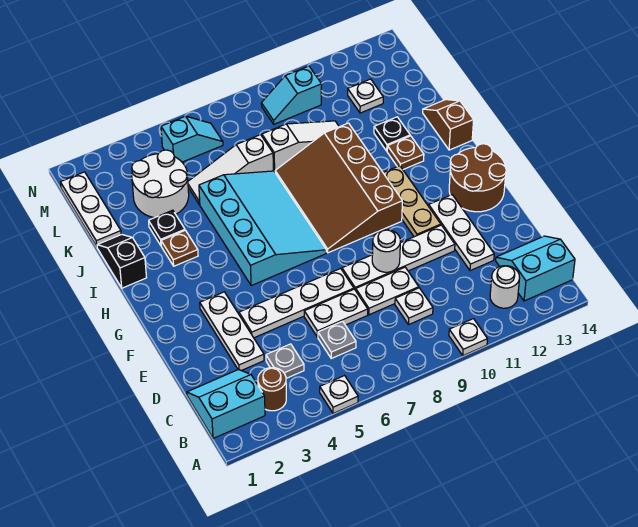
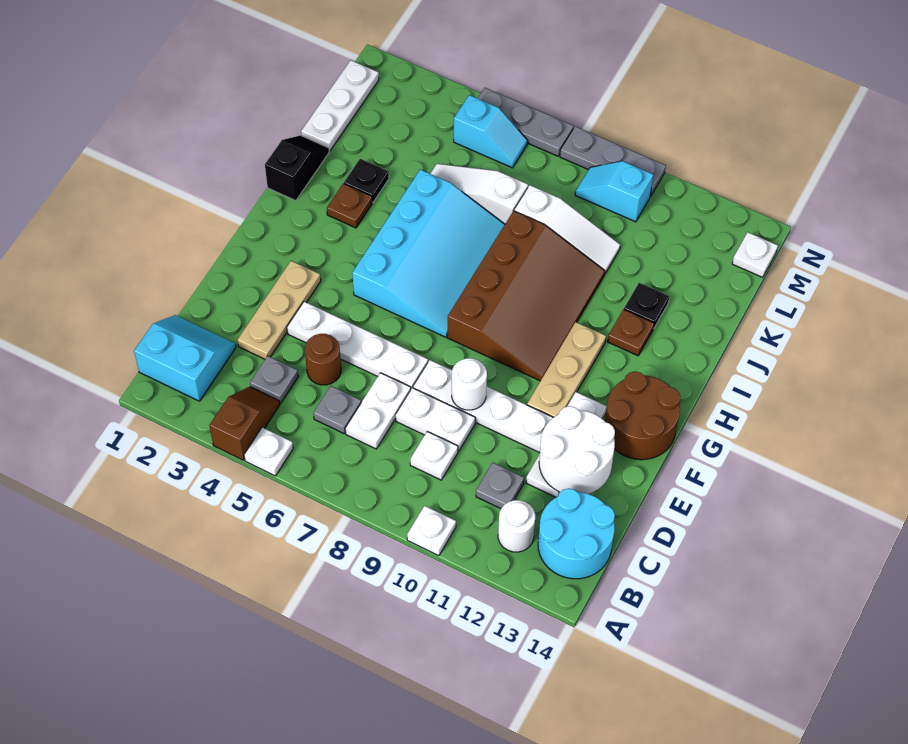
brown round brick B3 level 1 -> brown round brick D5 level 1
cyan slope B13:C14 level 1 top B -> cyan round brick B13:C14 level 1
none -> grey plate C11 level 1
white plate D3:F3 level 1 -> tan plate D3:F3 level 1
white plate D6:D7 level 1 -> white plate C7:D7 level 1
brown slope G8:J10 level 1 top 10 -> brown slope G8:J10 level 1 top 8
brown slope I14:J14 level 1 top I -> brown slope A4:B4 level 1 top A
white round brick K3:L4 level 1 -> white round brick D12:E13 level 2
white plate L12 level 1 -> white plate M14 level 1
none -> grey plate N5:N7 level 1
none -> grey plate N8:N10 level 1

